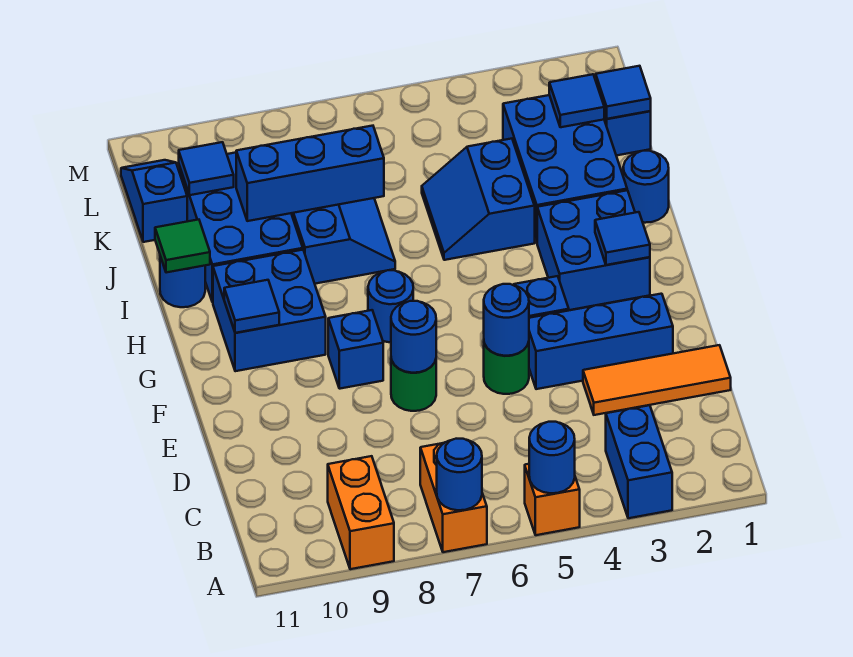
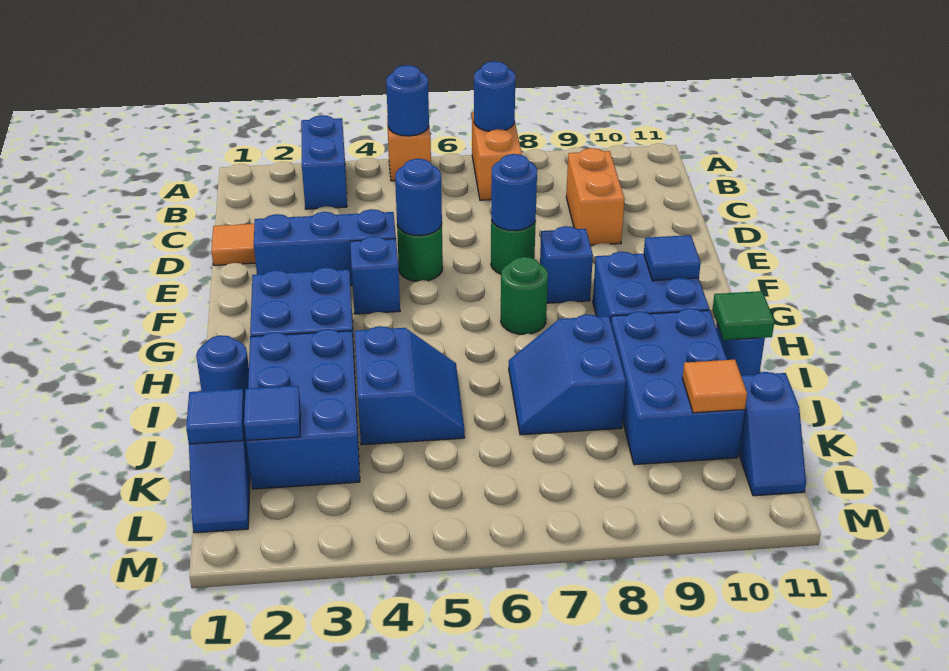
orange brick A9:B9 level 1 -> orange brick C9:D9 level 1
blue tile G2 level 2 -> none
blue round brick G7 level 1 -> green round brick G7 level 1
blue brick J7:J9 level 2 -> none
blue tile K10 level 2 -> orange tile K10 level 2

